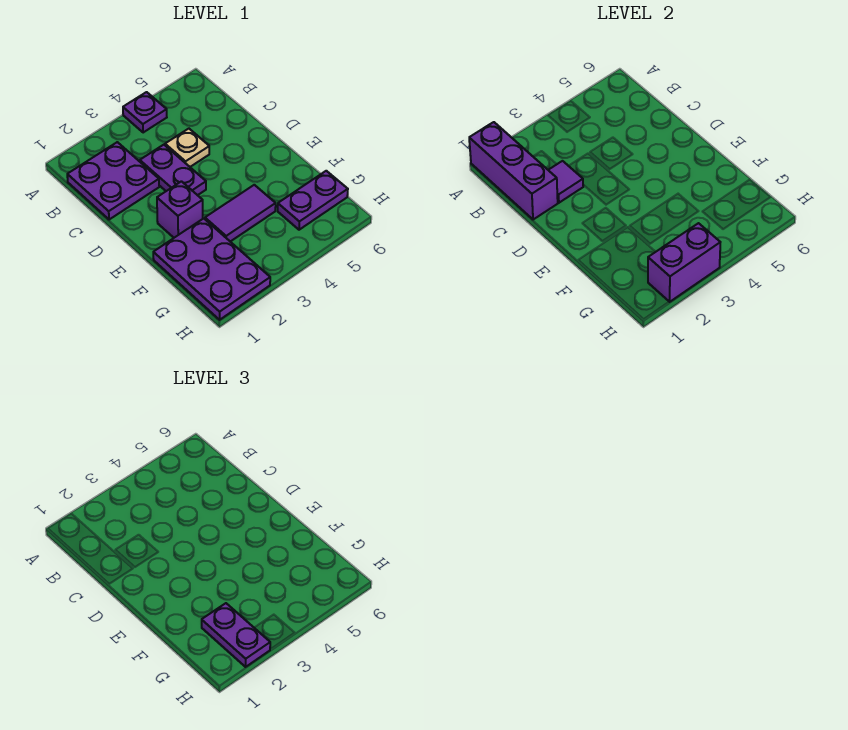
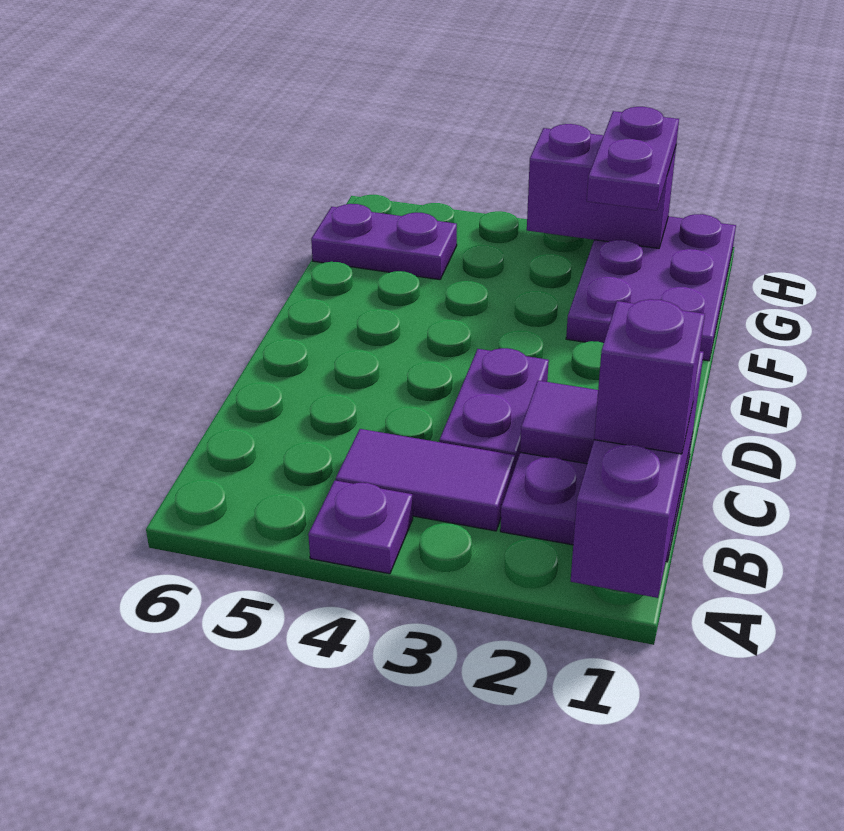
tan plate C4 level 1 -> none
purple brick E2 level 1 -> purple brick B1 level 3
purple tile F3:F4 level 1 -> purple tile B3:B4 level 1

